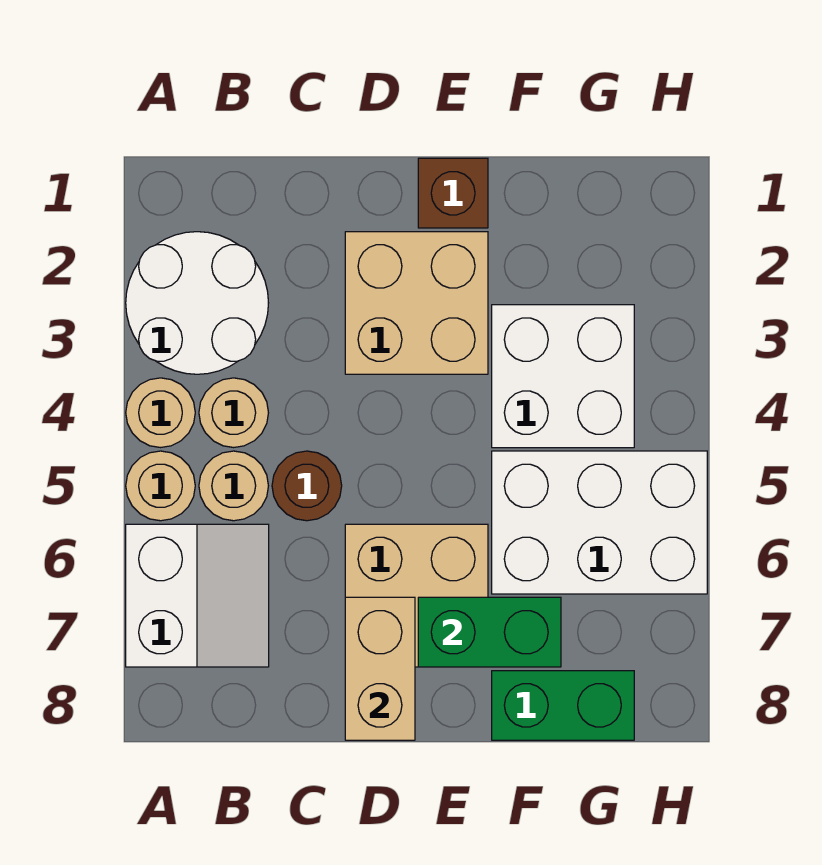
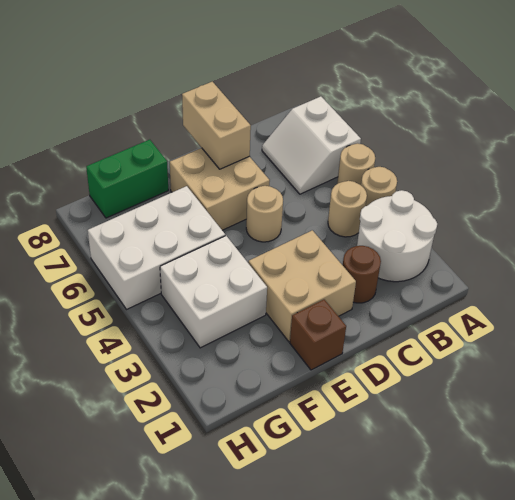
tan round brick B5 level 1 -> tan round brick D5 level 1
brown round brick C5 level 1 -> brown round brick C2 level 1
green brick E7:F7 level 2 -> none

